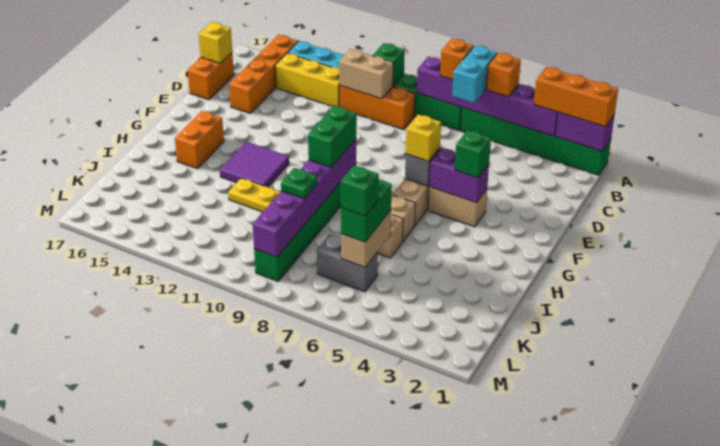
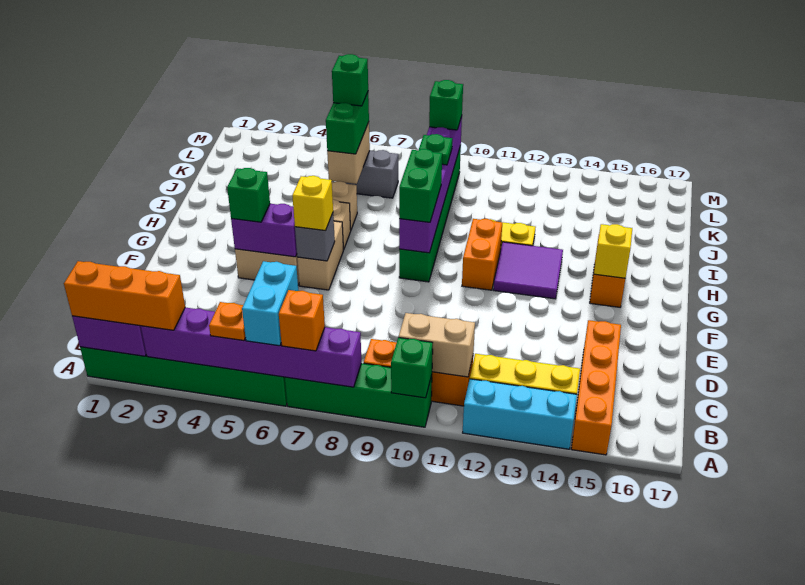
orange brick A5 level 3 -> orange plate A5 level 3
orange brick C17:D17 level 1 -> orange brick G11:H11 level 1
yellow brick C17 level 2 -> yellow brick G15 level 2
none -> green brick L9 level 3

